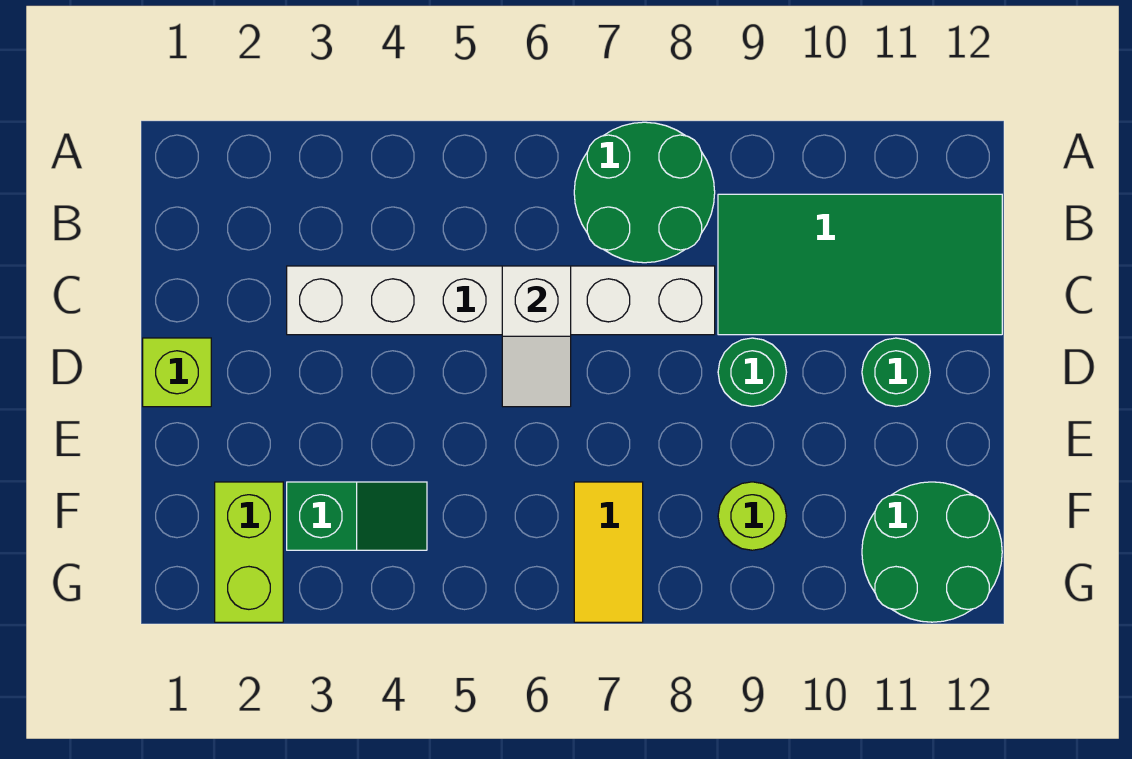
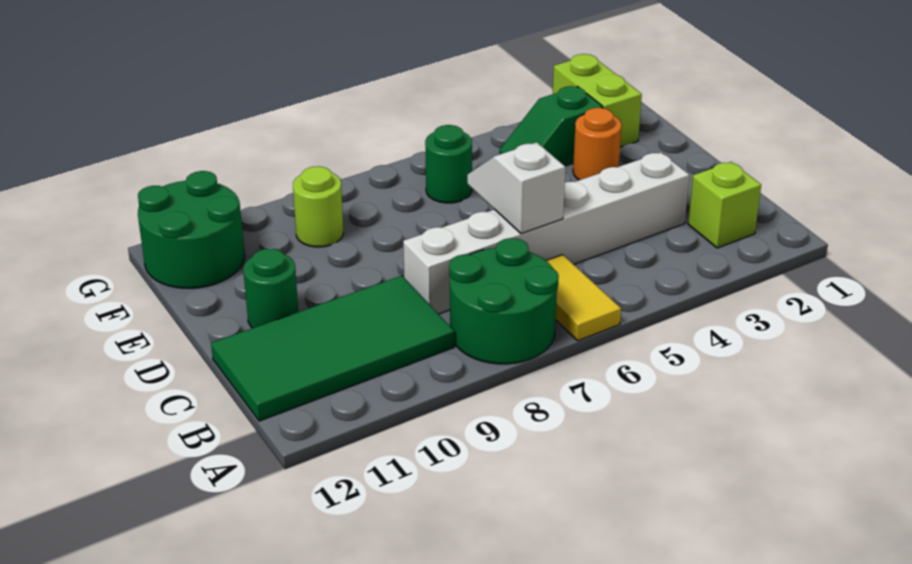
lime brick D1 level 1 -> lime brick B2 level 1
green round brick D9 level 1 -> green round brick F6 level 1
none -> orange round brick E3 level 1
yellow tile F7:G7 level 1 -> yellow tile A6:B6 level 1

